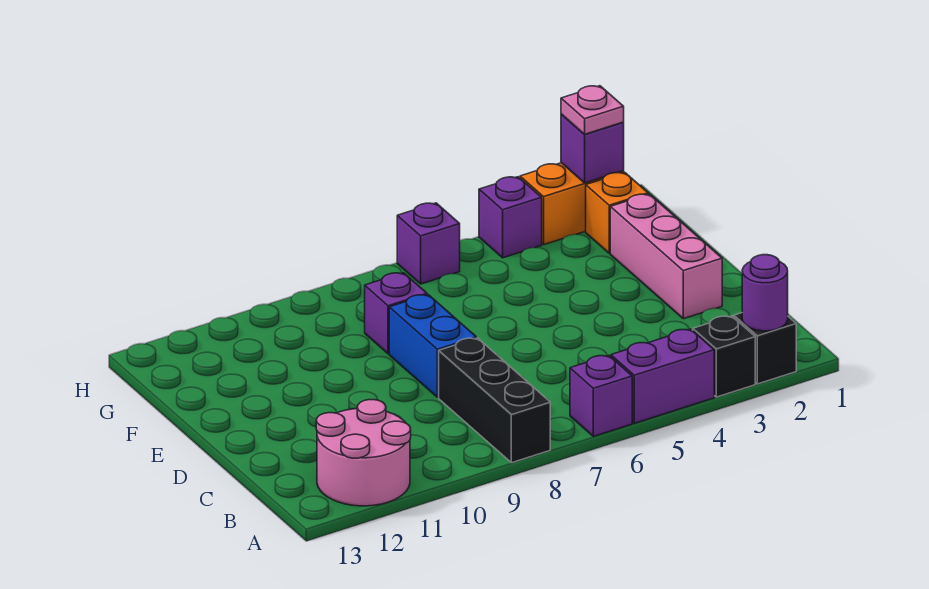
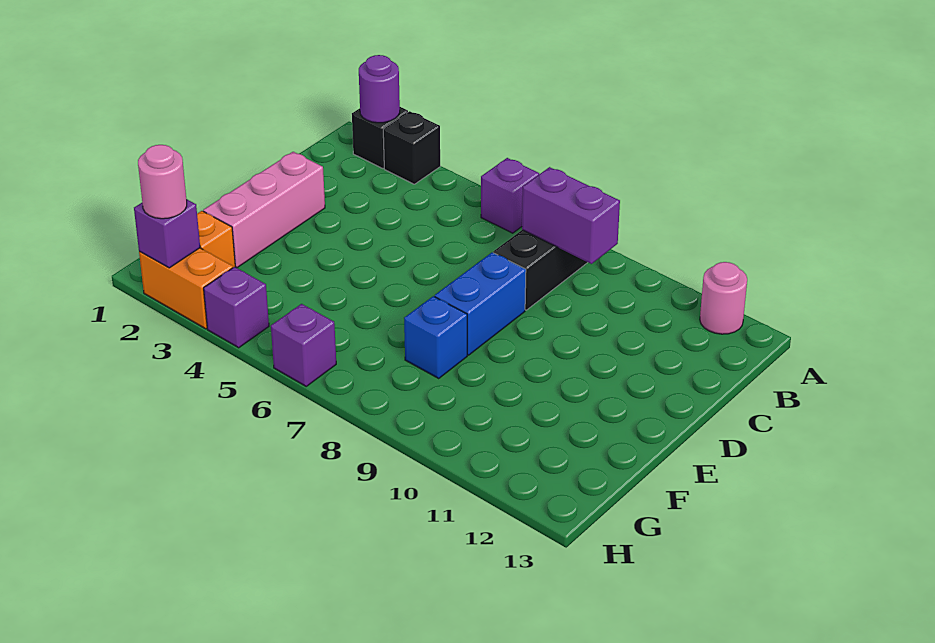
purple brick A4:A5 level 1 -> purple brick B8:B9 level 2
pink round brick A11:B12 level 1 -> pink round brick A12 level 1
purple brick F8 level 1 -> blue brick F8 level 1
pink plate H2 level 3 -> pink round brick H2 level 3

